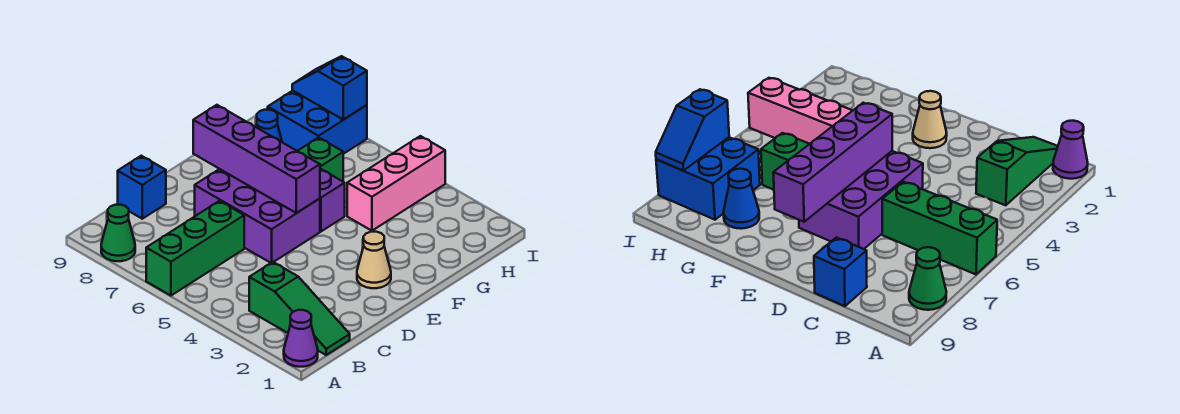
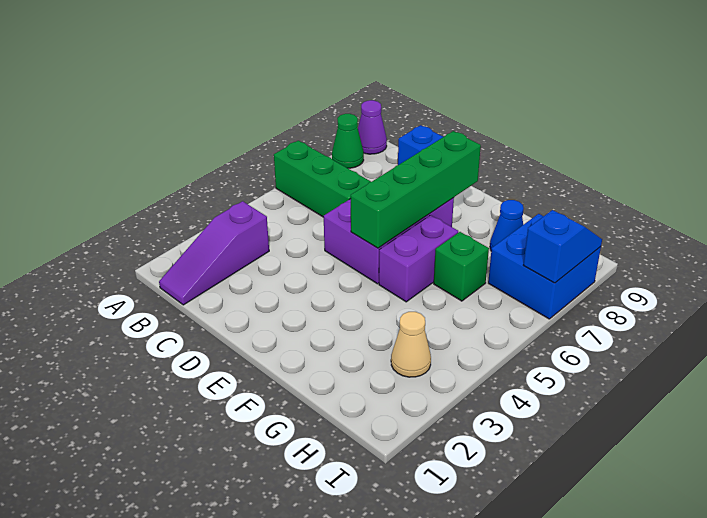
purple cone A1 level 1 -> purple cone A9 level 1
green slope B1:B3 level 1 top 3 -> purple slope B1:B3 level 1 top 3
tan cone E2 level 1 -> tan cone H3 level 1
purple brick E5:E8 level 2 -> green brick E5:E8 level 2
pink brick G4:I4 level 1 -> none

